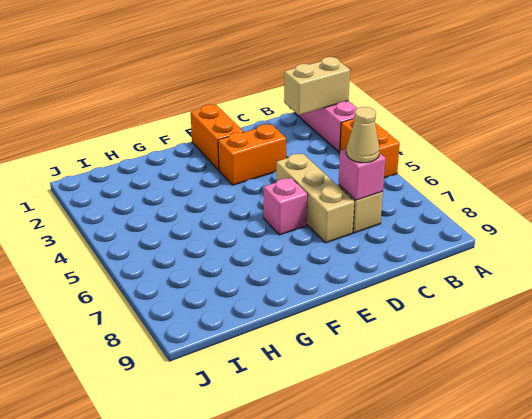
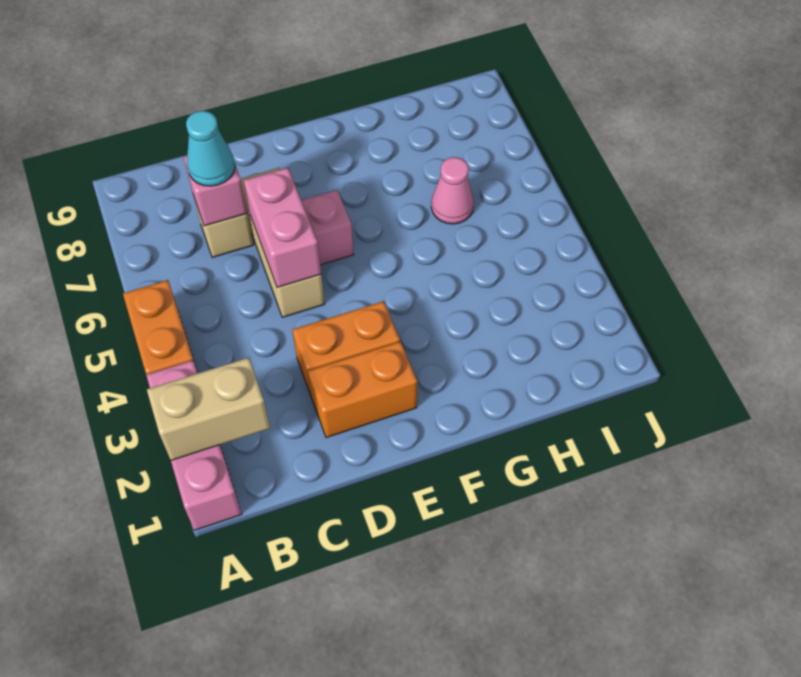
tan cone C7 level 3 -> cyan cone C7 level 3
none -> pink brick D5:D6 level 2
orange brick E1:E2 level 1 -> orange brick D2:E2 level 1
none -> pink cone H6 level 1

